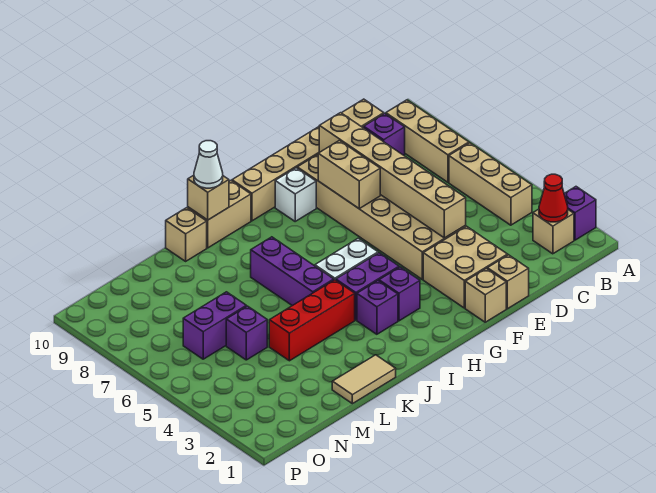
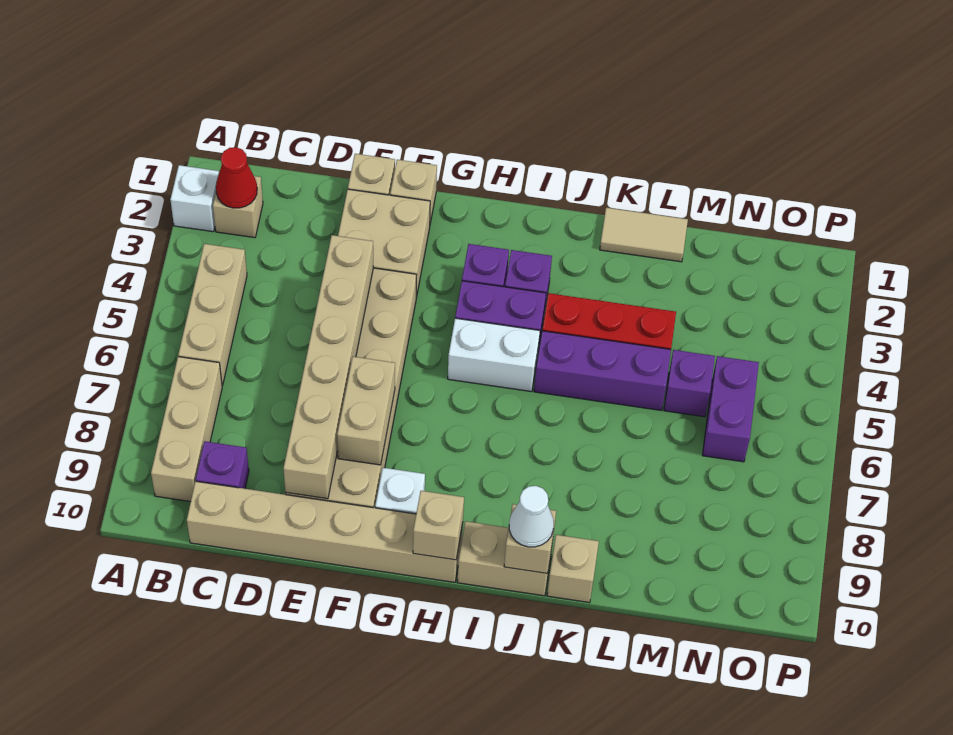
purple brick A2 level 1 -> white brick A2 level 1
none -> tan brick H10 level 2
purple brick J5:J7 level 1 -> purple brick J5:L5 level 1
purple brick M6:N6 level 1 -> purple brick N5:N6 level 1

